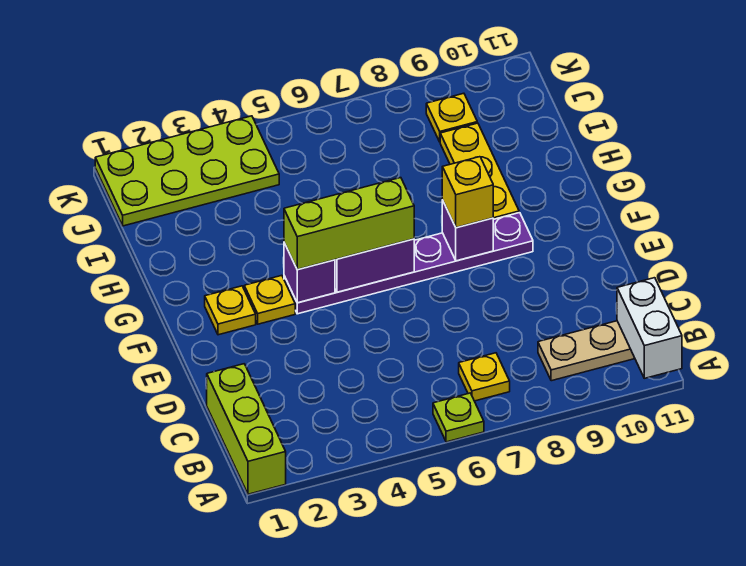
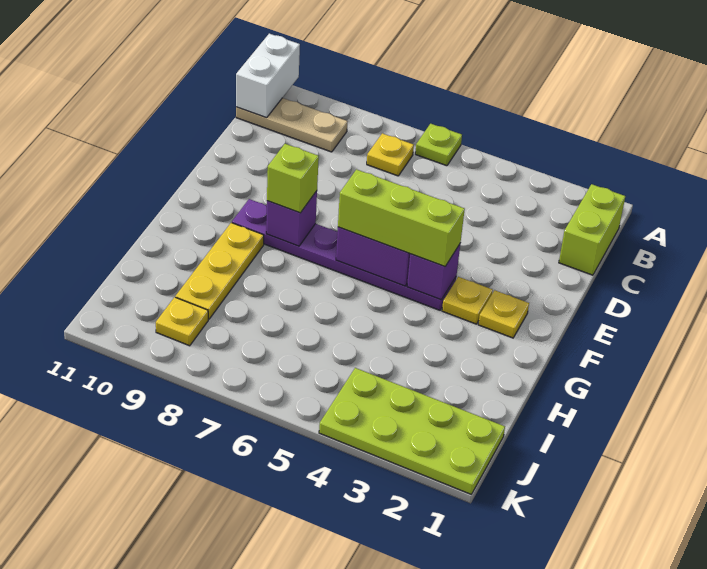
lime brick A1:C1 level 1 -> lime brick B1:C1 level 1
yellow brick F8 level 3 -> lime brick F8 level 3

